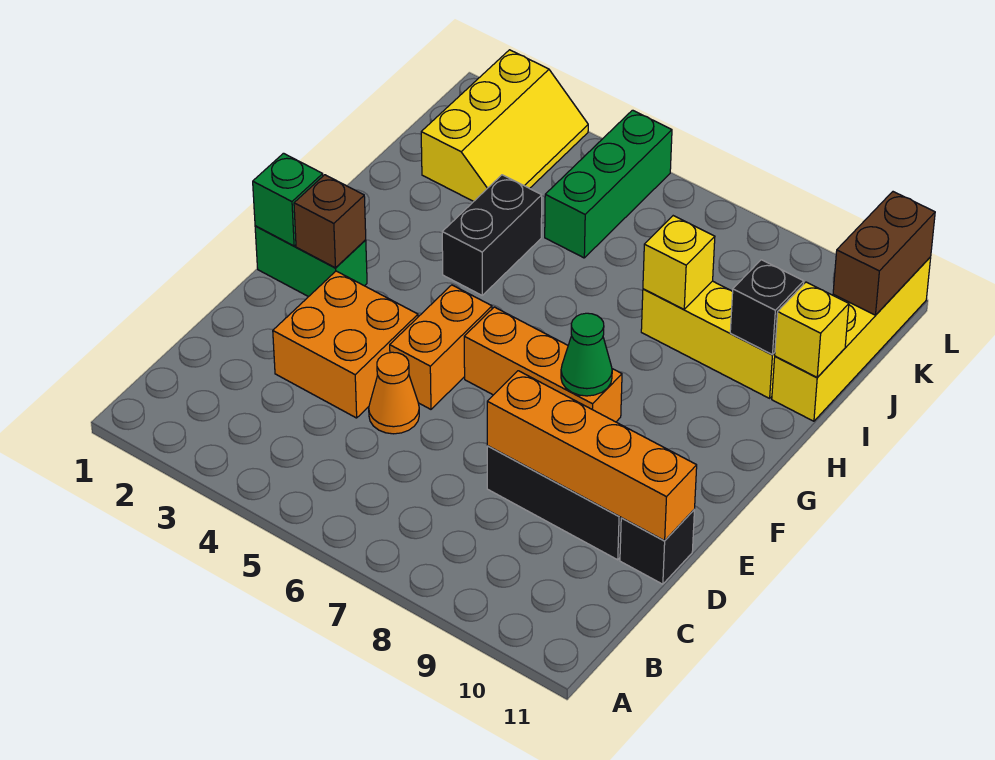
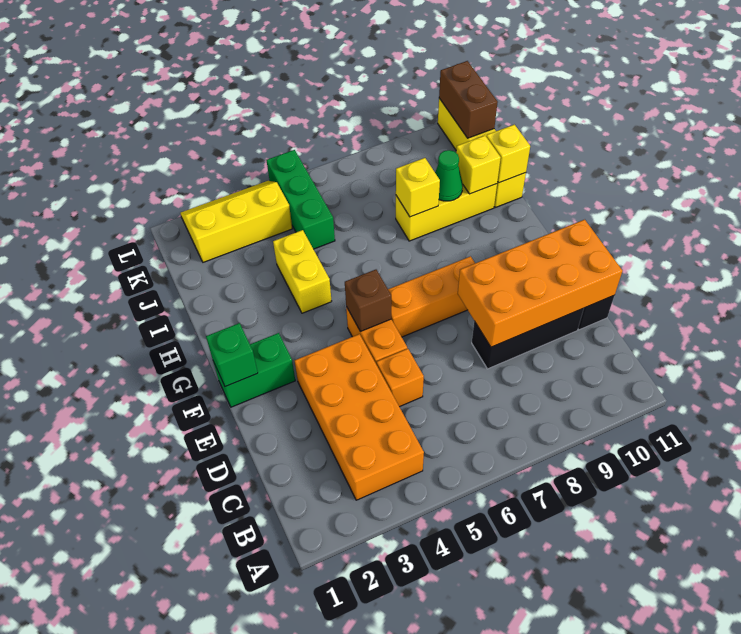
orange brick D3:E4 level 1 -> orange brick B3:E4 level 1
orange cone D5 level 1 -> orange brick D5 level 1
orange brick D8:D11 level 2 -> orange brick D8:E11 level 2
brown brick F2 level 2 -> brown brick F5 level 2
green cone F8 level 2 -> green cone I9 level 2
black brick H4:I4 level 1 -> yellow brick H4:I4 level 1
black brick I10 level 2 -> yellow brick I10 level 2
yellow slope J2:L3 level 1 top 2 -> yellow slope K2:L4 level 1 top K

